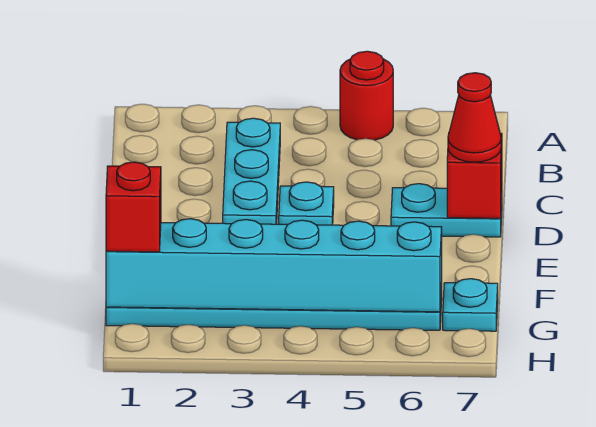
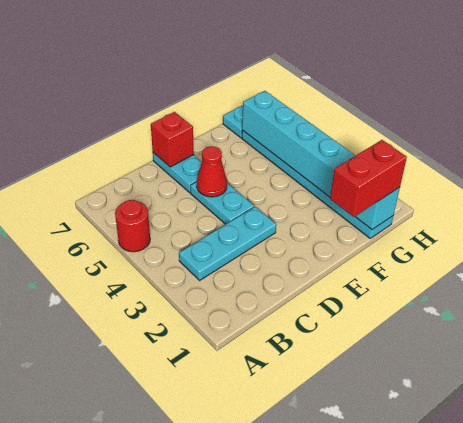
cyan plate D4 level 1 -> cyan plate D4:D5 level 1
red cone D7 level 3 -> red cone D5 level 2
red brick G1 level 3 -> red brick F1:G1 level 3

